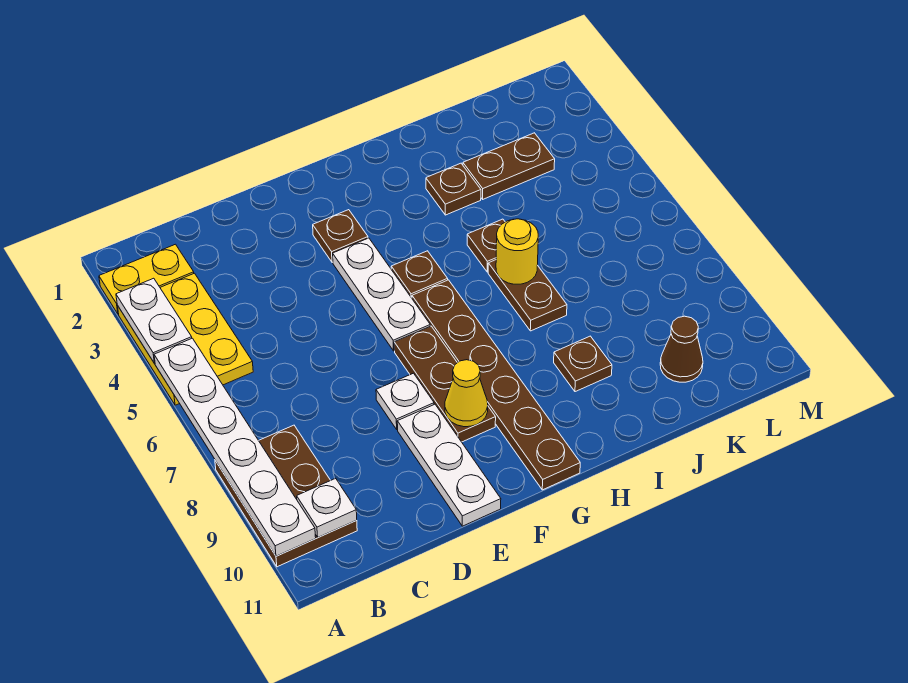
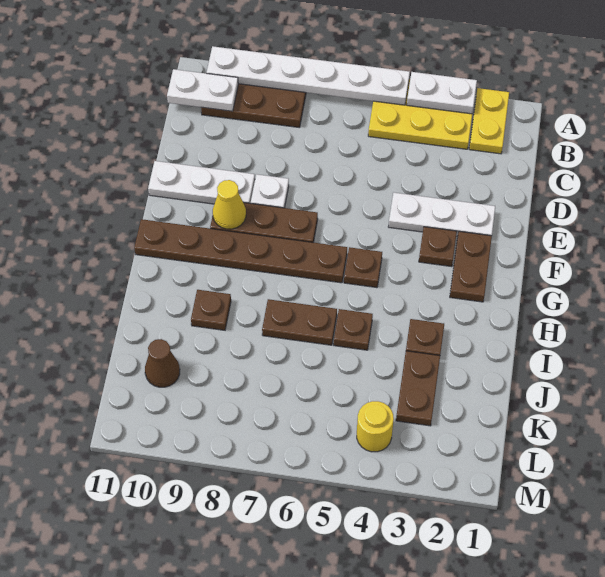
white plate B10 level 2 -> white plate B10:B11 level 2
none -> brown plate F2:G2 level 1
white plate F4:F6 level 1 -> white plate E2:E4 level 1
yellow round brick I6 level 2 -> yellow round brick L4 level 1

